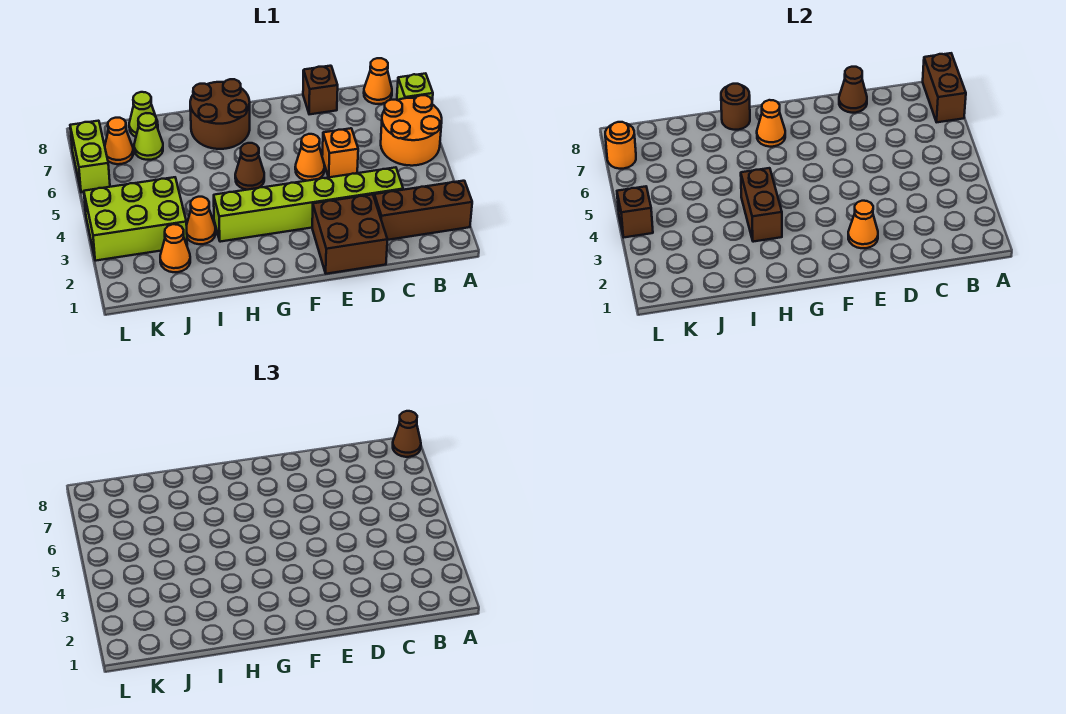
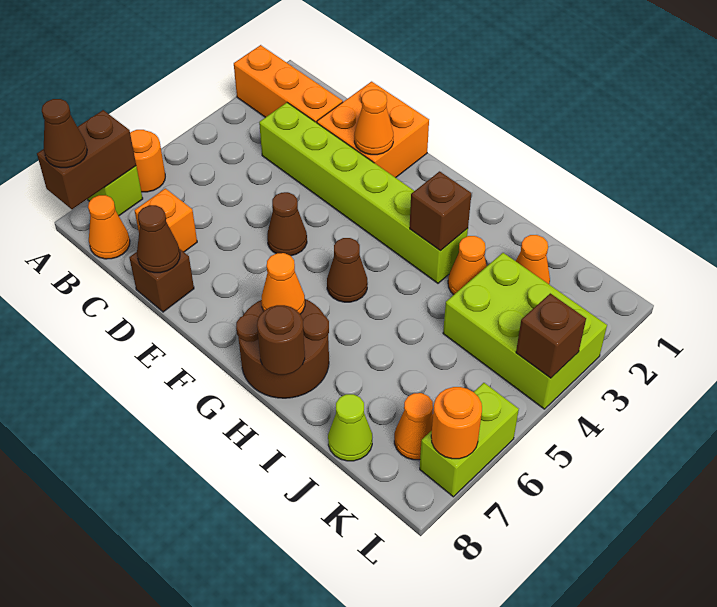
brown brick A2:C2 level 1 -> orange brick A2:C2 level 1
orange round brick A5:B6 level 1 -> orange round brick A6 level 1
brown brick D1:E2 level 1 -> orange brick D1:E2 level 1
orange brick D5 level 1 -> orange brick C7 level 1
orange cone E5 level 1 -> brown cone E5 level 1
brown brick H3:H4 level 2 -> brown brick H3 level 2
lime cone J7 level 1 -> none

